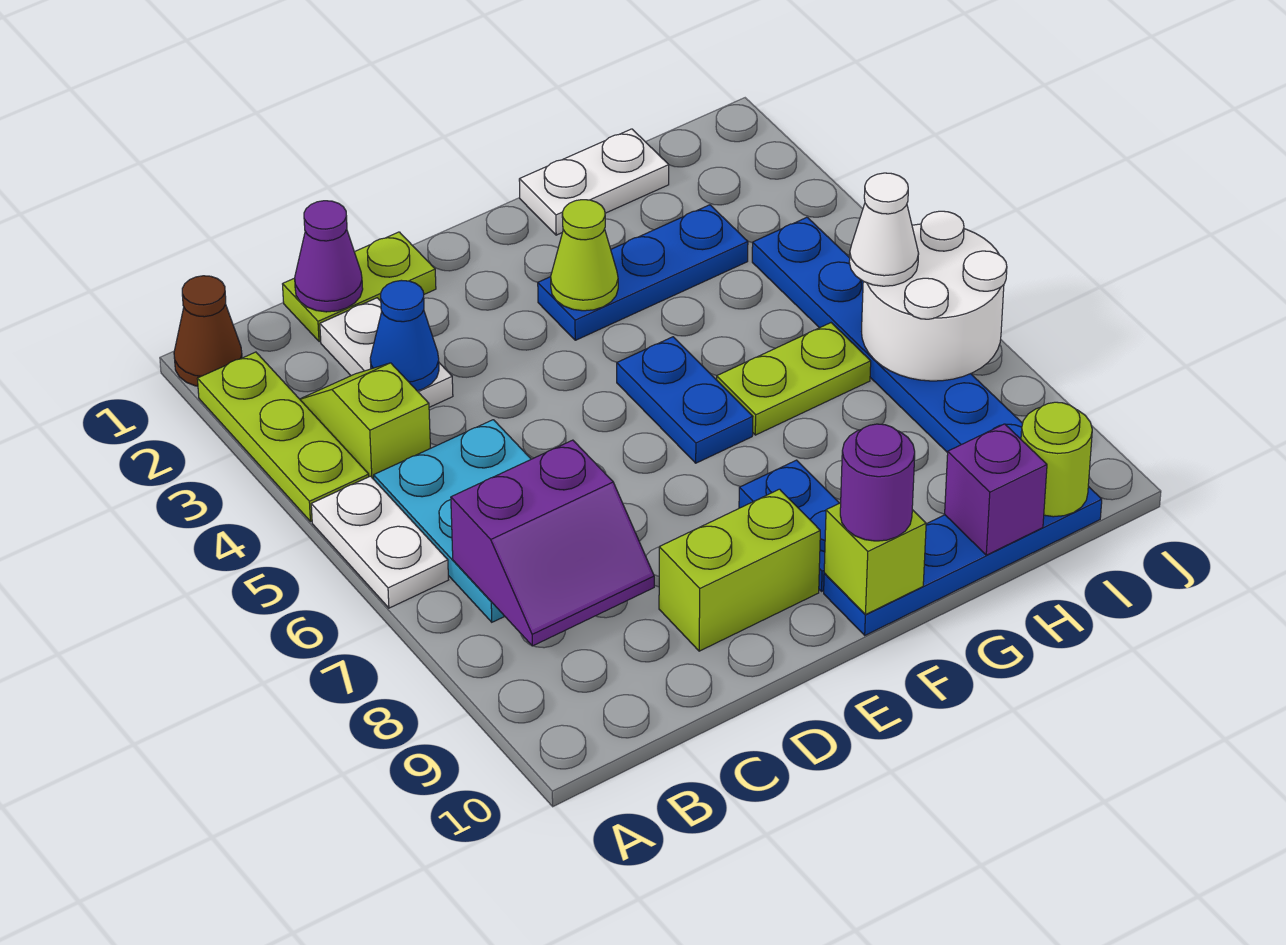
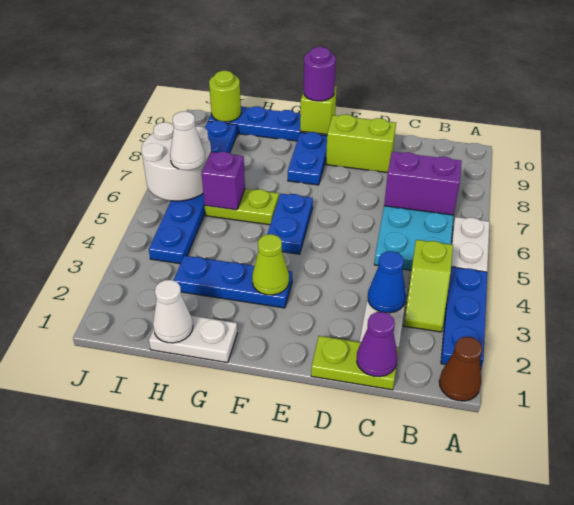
lime plate A2:A4 level 1 -> blue plate A2:A4 level 1
none -> white cone H1 level 2
purple brick H10 level 2 -> purple brick H6 level 2

